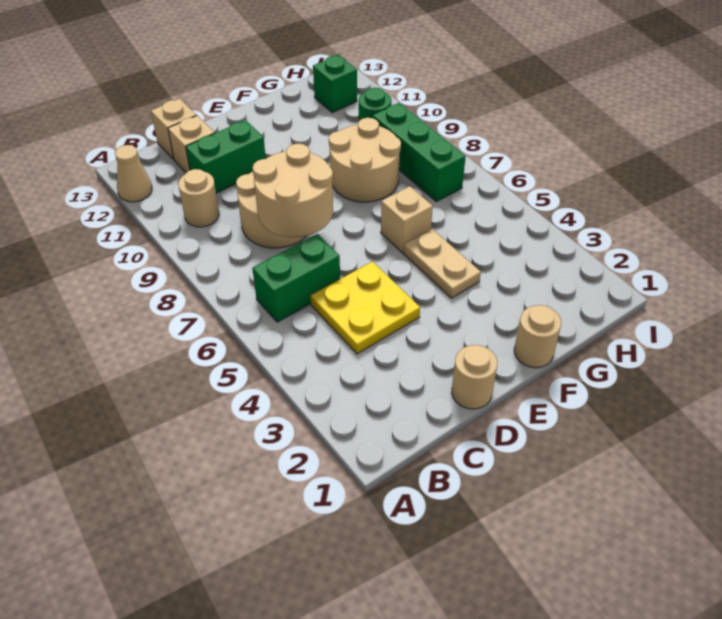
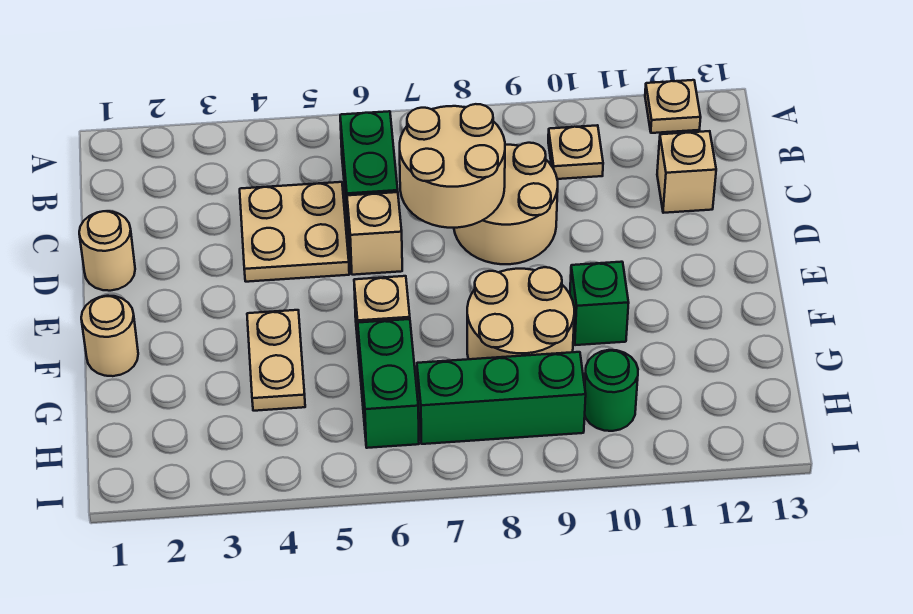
tan cone A12 level 1 -> tan plate A12 level 1
tan round brick B10 level 1 -> tan plate B10 level 1
yellow plate C4:D5 level 1 -> tan plate C4:D5 level 1
green brick C11:D11 level 1 -> green brick G6:H6 level 1
tan brick C13 level 1 -> tan brick D6 level 1
tan plate F4:F5 level 1 -> tan plate F4:G4 level 1
green brick H12 level 1 -> green brick F10 level 1

